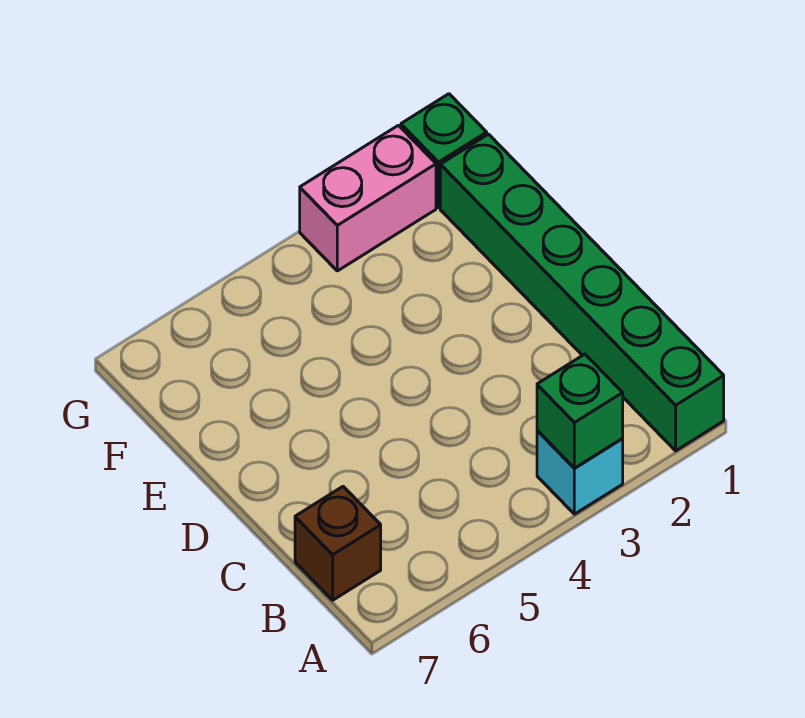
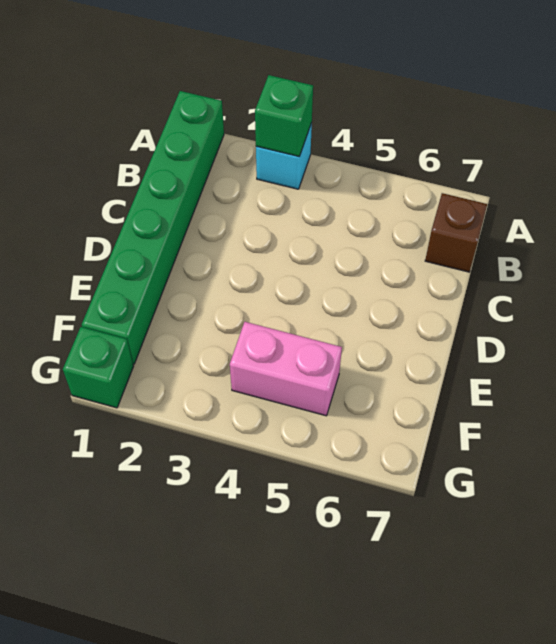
pink brick G2:G3 level 1 -> pink brick F4:F5 level 1

